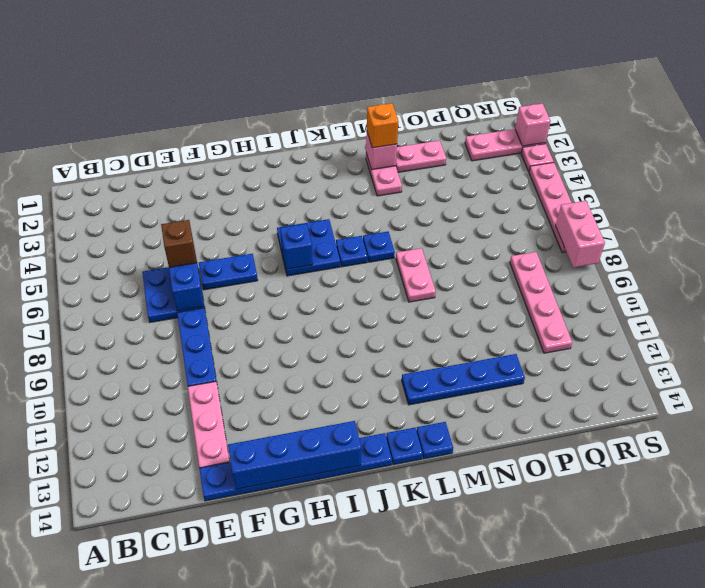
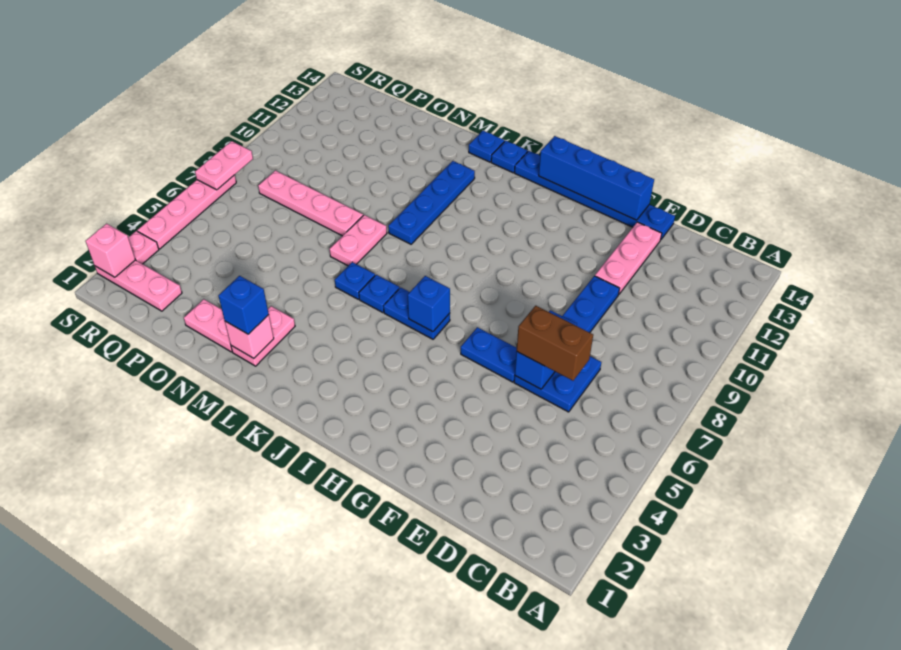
brown brick E6 level 3 -> brown brick D6:E6 level 3
blue plate I5:J6 level 1 -> blue plate I6:J6 level 1
blue plate L12:O12 level 1 -> blue plate L9:L12 level 1
orange brick M2 level 3 -> blue brick M2 level 3
pink plate Q8:Q11 level 1 -> pink plate N8:Q8 level 1
pink brick S7:S8 level 2 -> pink plate S7:S8 level 2

